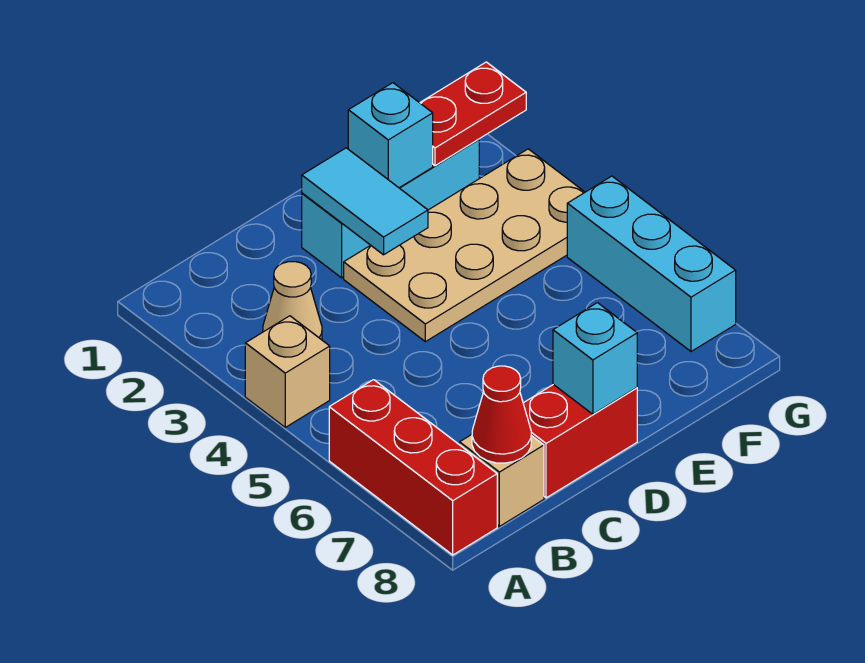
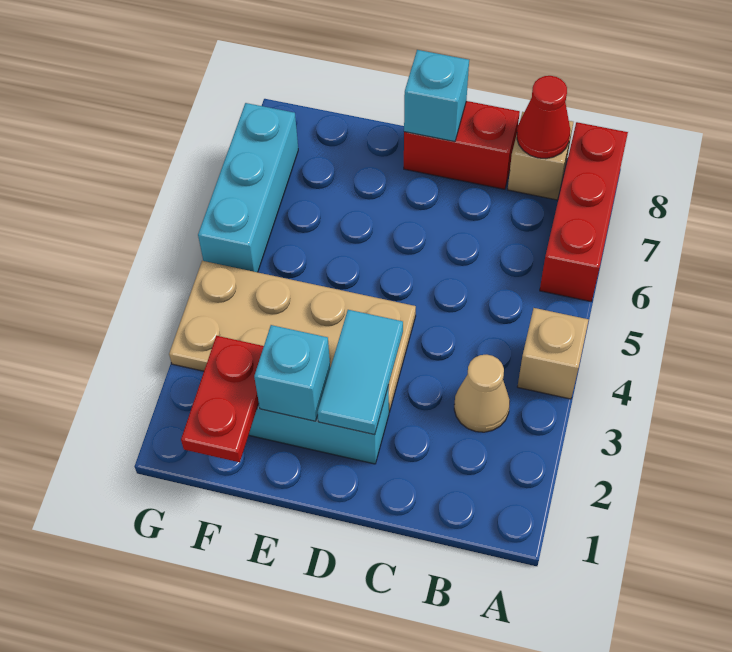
red plate F2:G2 level 2 -> red plate F1:F2 level 2

